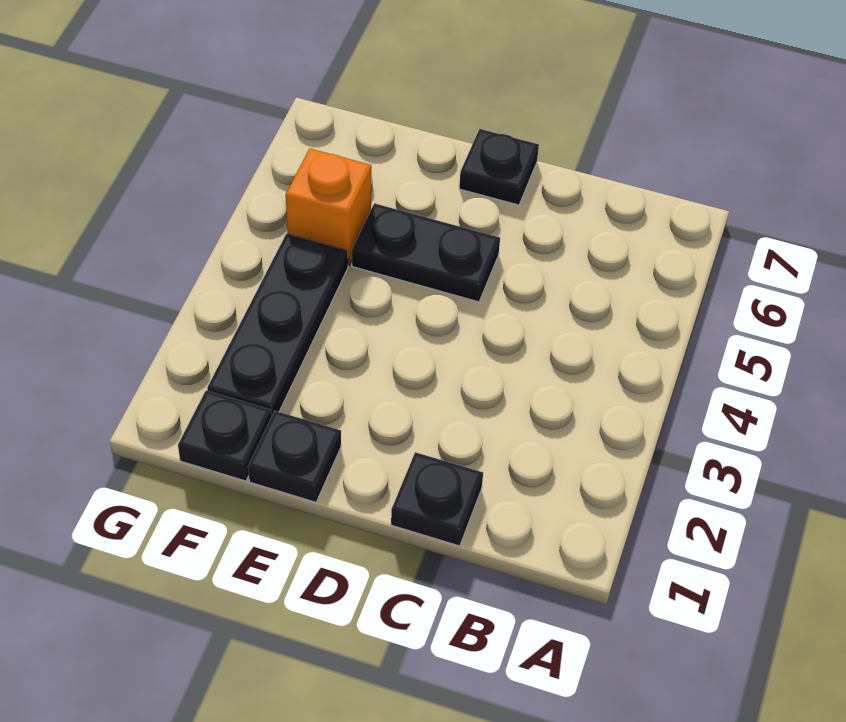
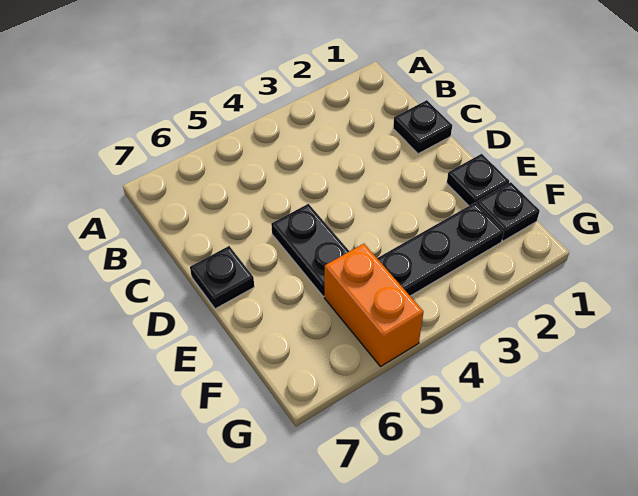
orange brick F5 level 1 -> orange brick F5:G5 level 1

